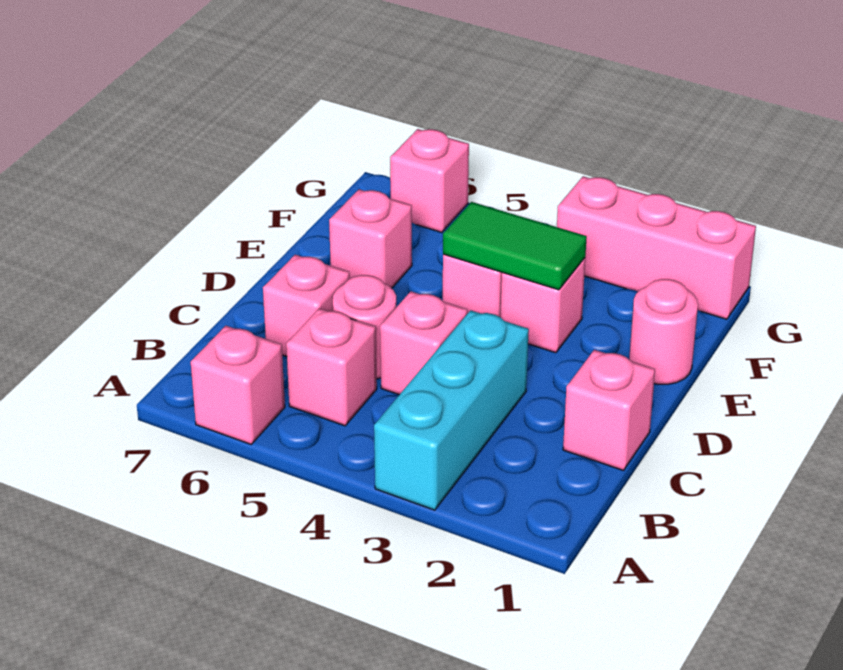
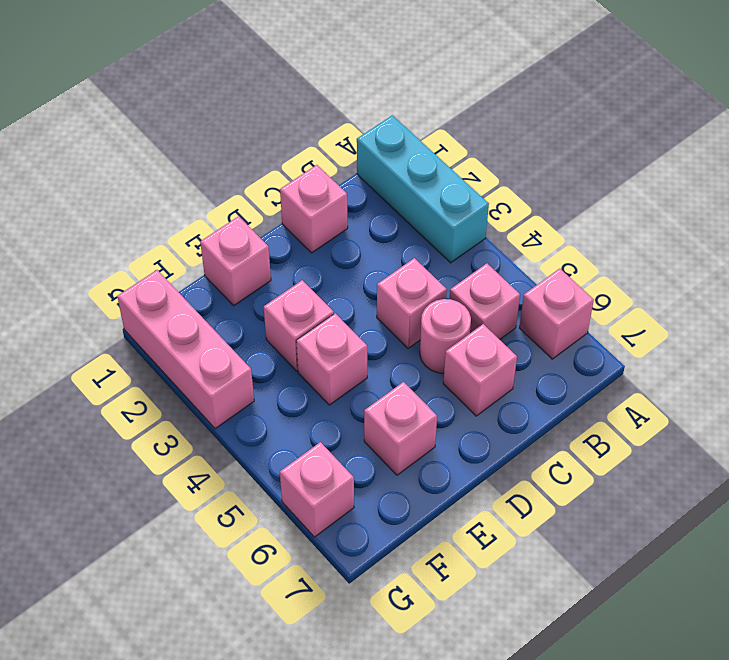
cyan brick A3:C3 level 1 -> cyan brick A1:A3 level 1
pink round brick E1 level 1 -> pink brick E1 level 1
green tile E3:E4 level 2 -> none

